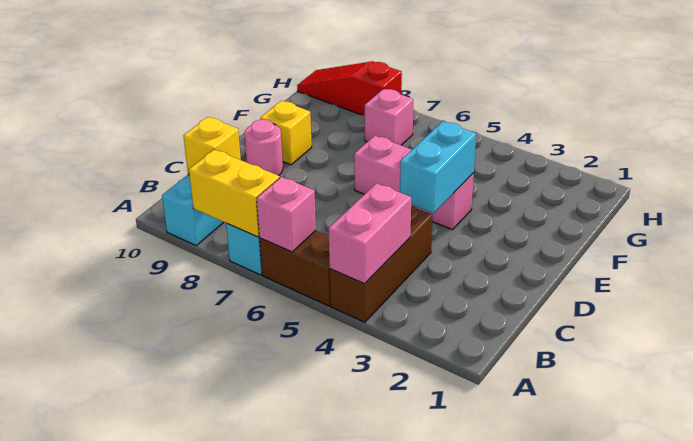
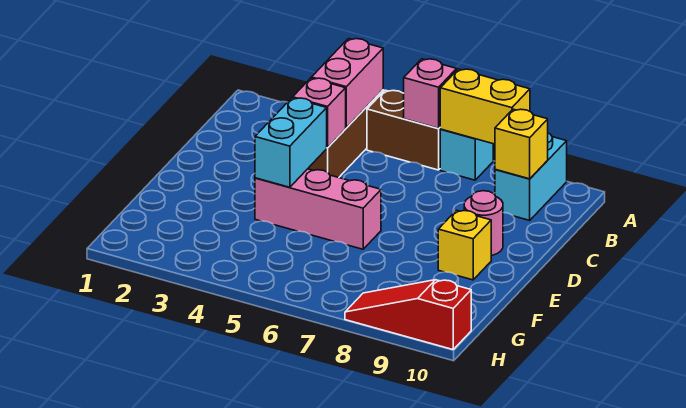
pink brick G7 level 1 -> pink brick C4 level 2
red slope H8:H10 level 1 top 8 -> red slope H8:H10 level 1 top 10

